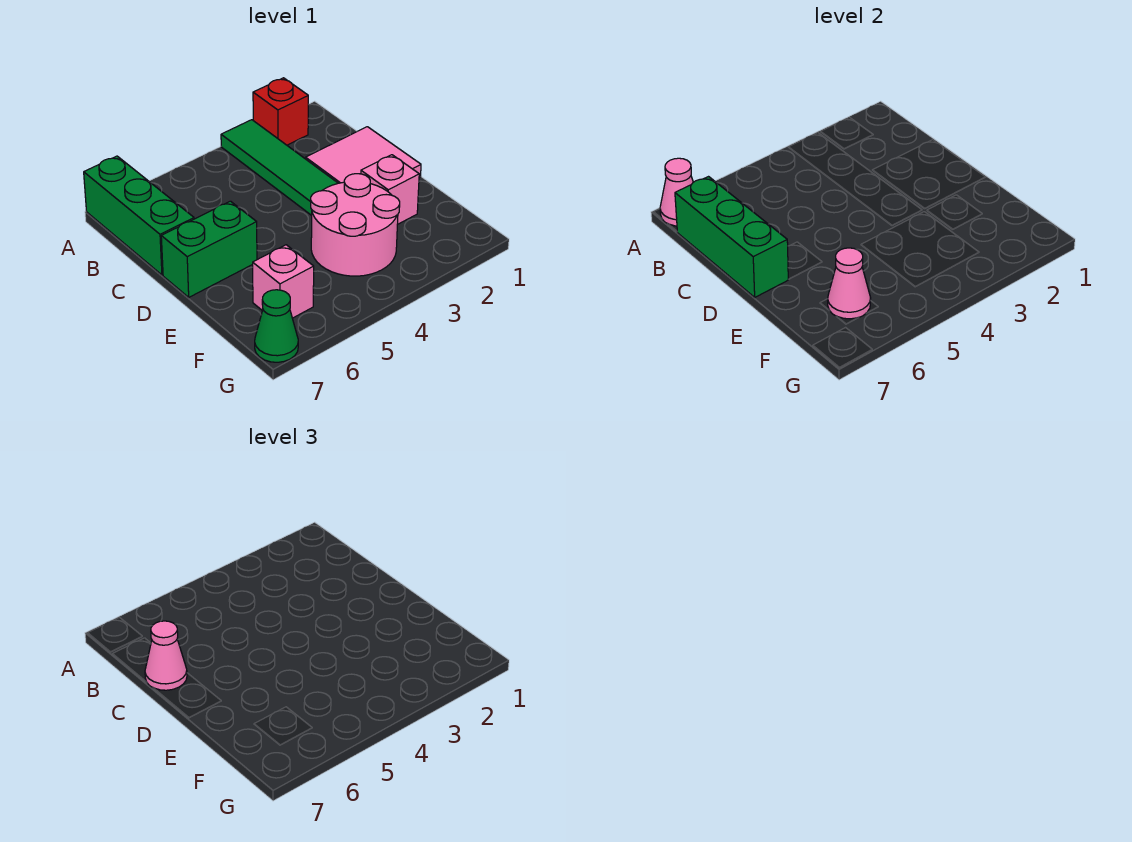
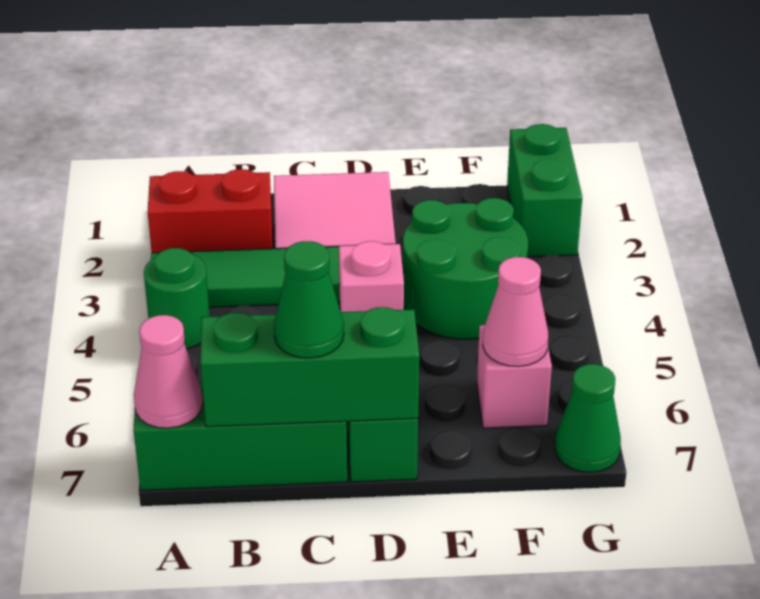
red brick A2 level 1 -> red brick A2:B2 level 1
none -> green round brick A4 level 1
pink cone C7 level 3 -> green cone C7 level 3
pink brick E2 level 1 -> pink brick D4 level 1
pink round brick E3:F4 level 1 -> green round brick E3:F4 level 1
none -> green brick G1:G2 level 1

